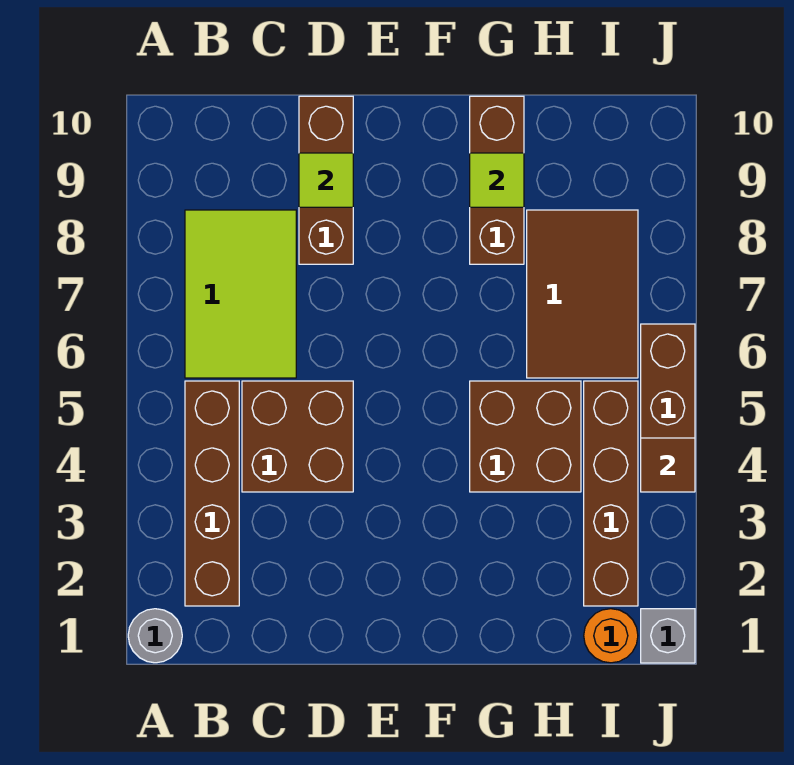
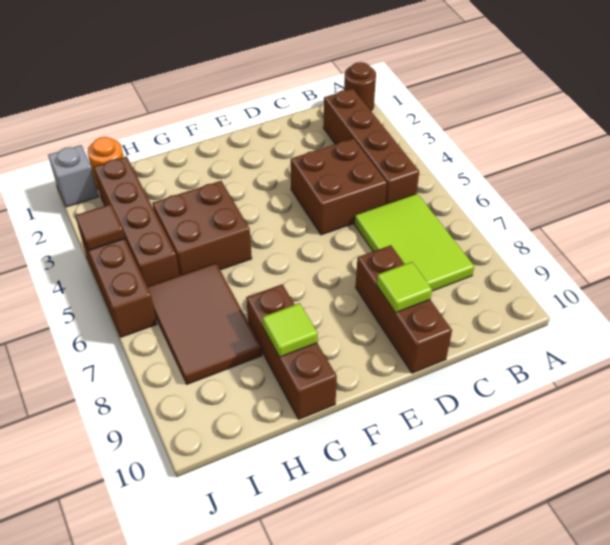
grey round brick A1 level 1 -> brown round brick A1 level 1

